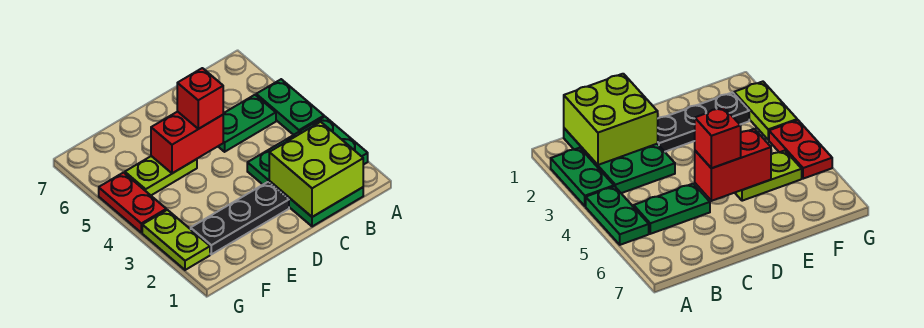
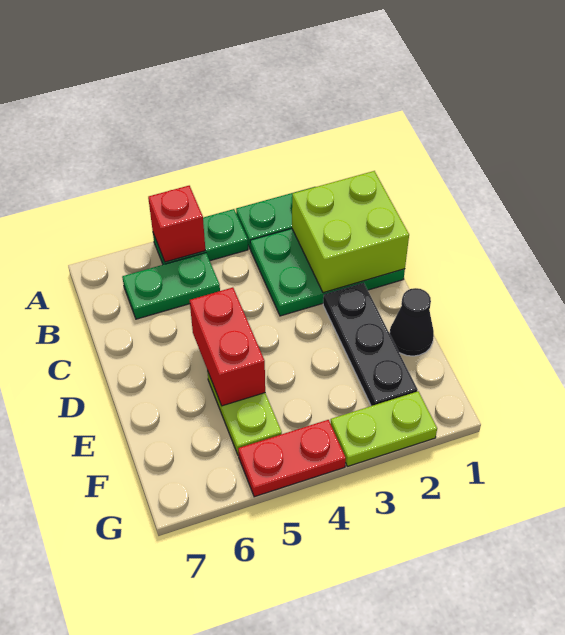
green plate B5:C5 level 1 -> green plate B5:B6 level 1
red brick D5 level 3 -> red brick A5 level 2
none -> black cone E1 level 1

